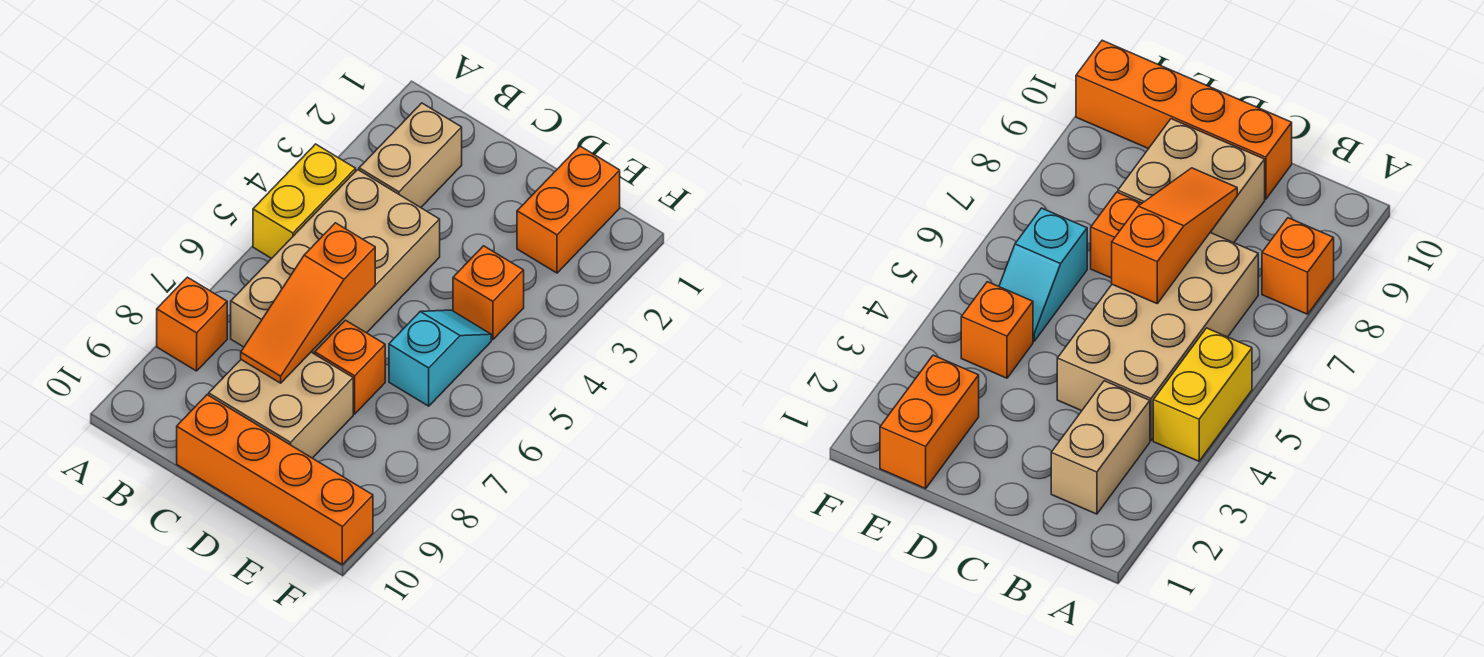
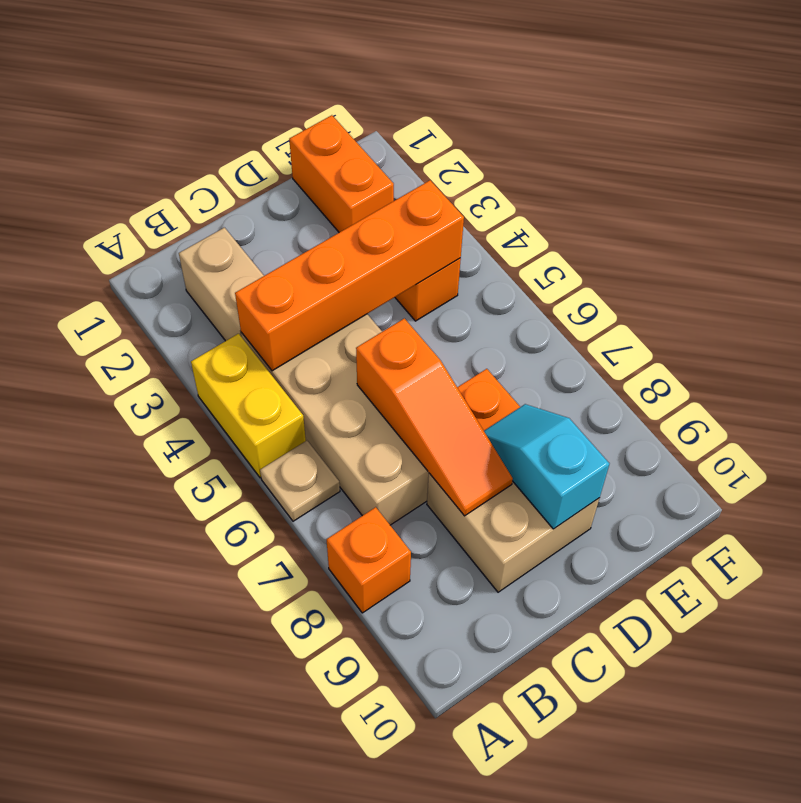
none -> tan plate A6 level 1
orange brick C10:F10 level 1 -> orange brick B4:E4 level 2
cyan slope E5:E6 level 1 top 6 -> cyan slope D8:D9 level 2 top 9

